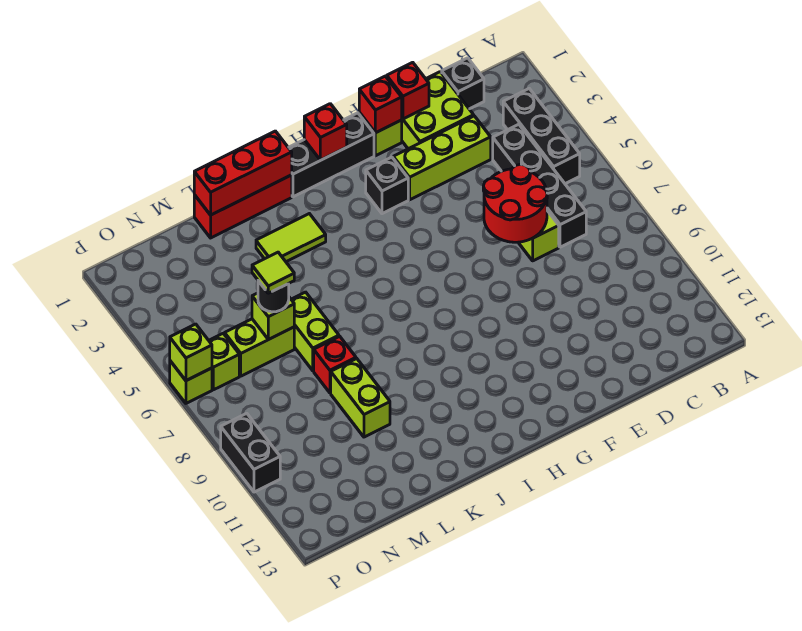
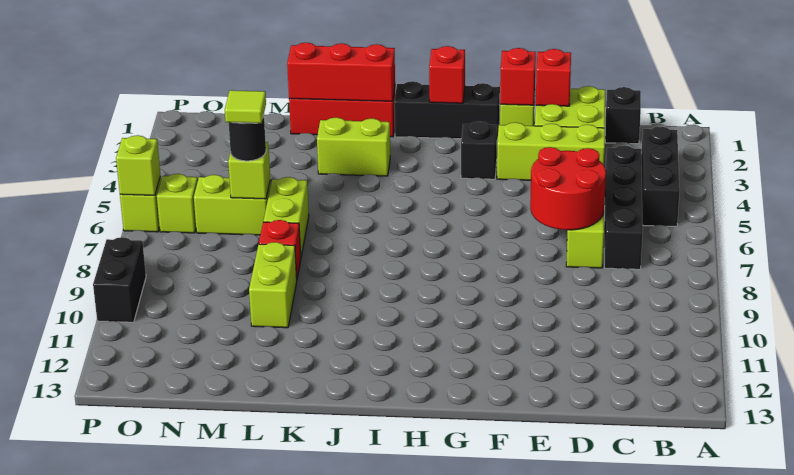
lime tile J3:K3 level 1 -> lime brick J3:K3 level 1

